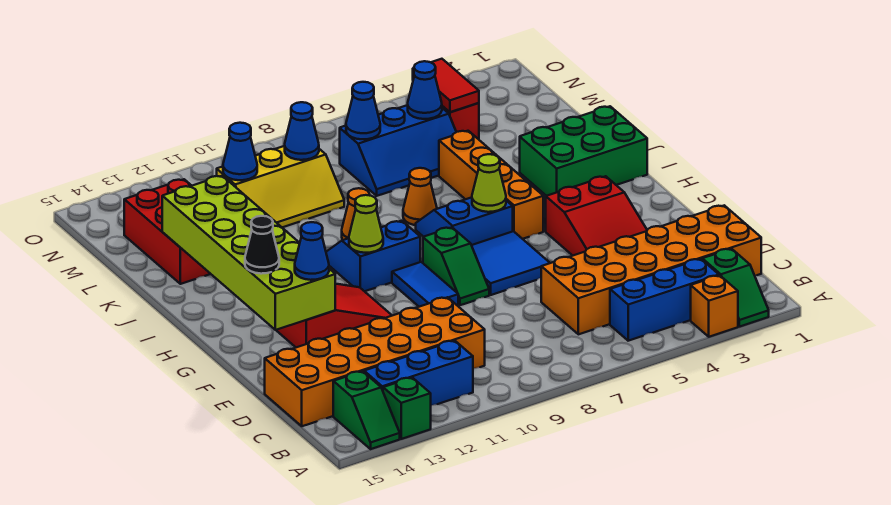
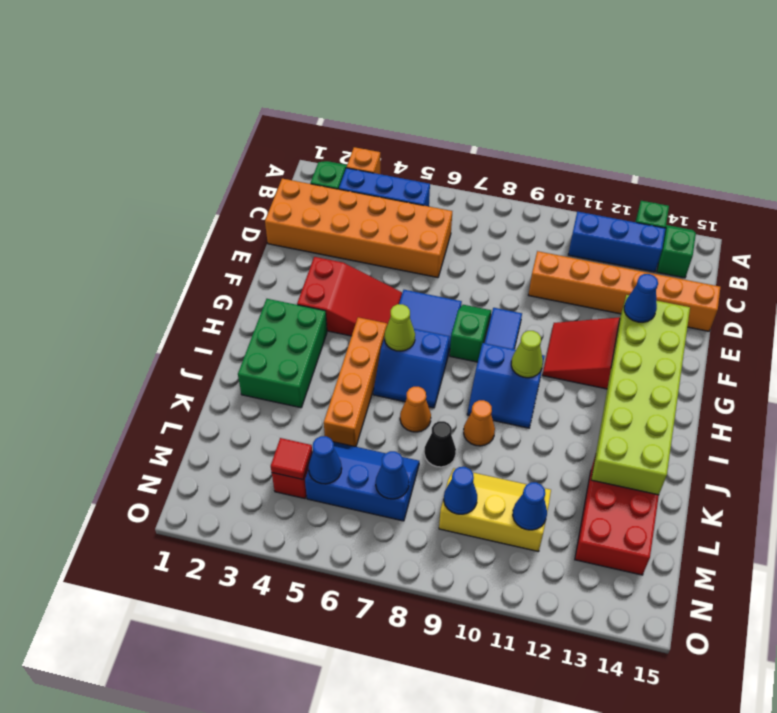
orange brick C10:D15 level 1 -> orange brick D10:D15 level 1
red slope E3:G4 level 1 top G -> red slope F3:G5 level 1 top 3
black cone G14 level 3 -> black cone K8 level 1
green brick I1:J3 level 1 -> green brick H2:J3 level 1
red tile M4:N4 level 2 -> red tile M4 level 2

